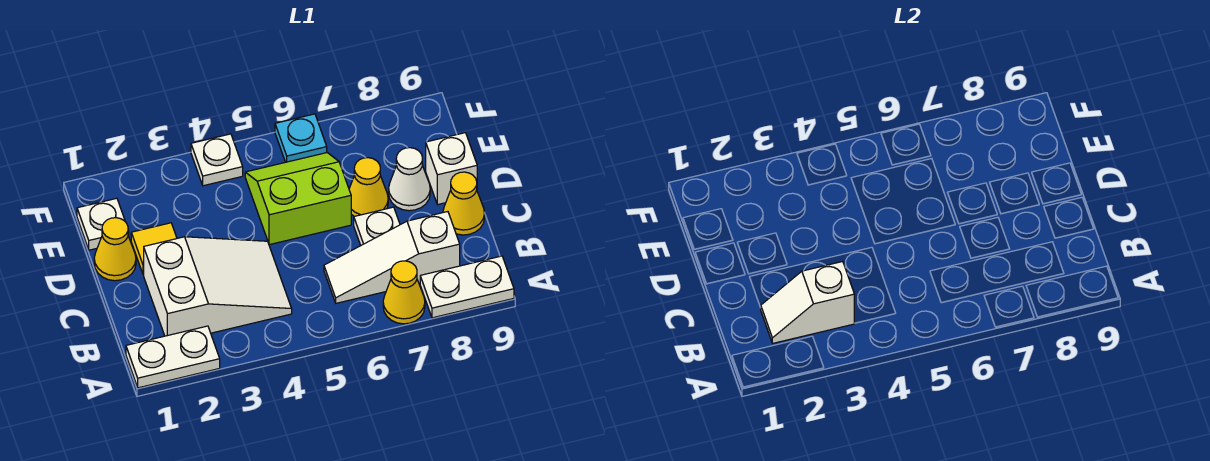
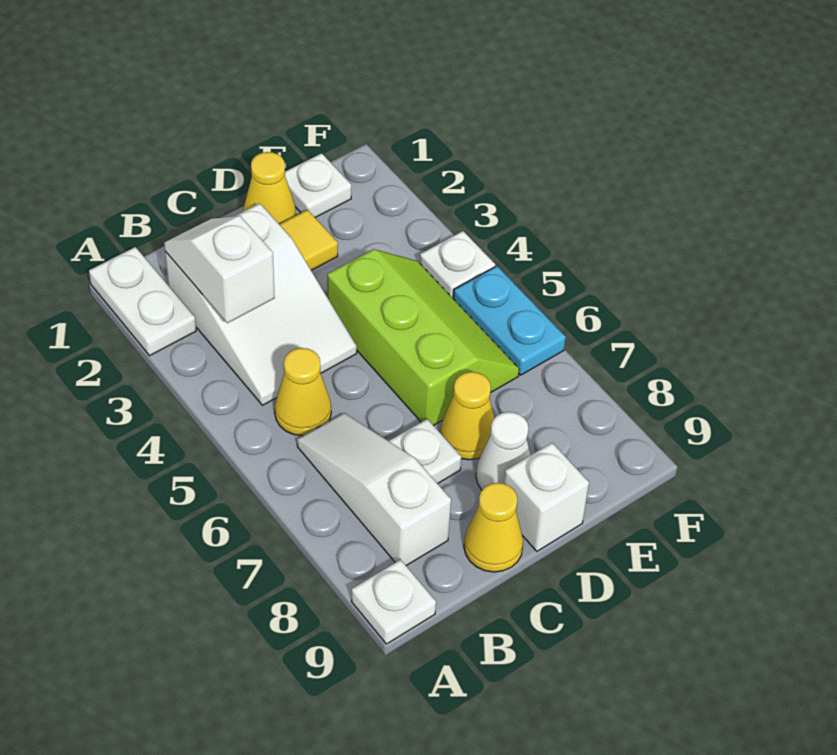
yellow cone A7 level 1 -> yellow cone B5 level 1
white plate A8:A9 level 1 -> white plate A9 level 1
lime slope D5:E6 level 1 top D -> lime slope D4:E6 level 1 top D
cyan plate F6 level 1 -> cyan plate F5:F6 level 1

